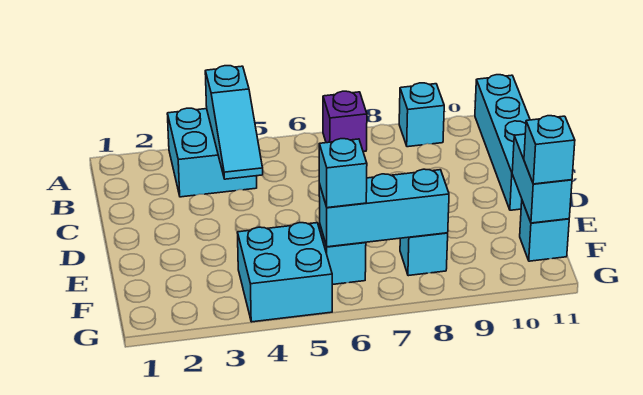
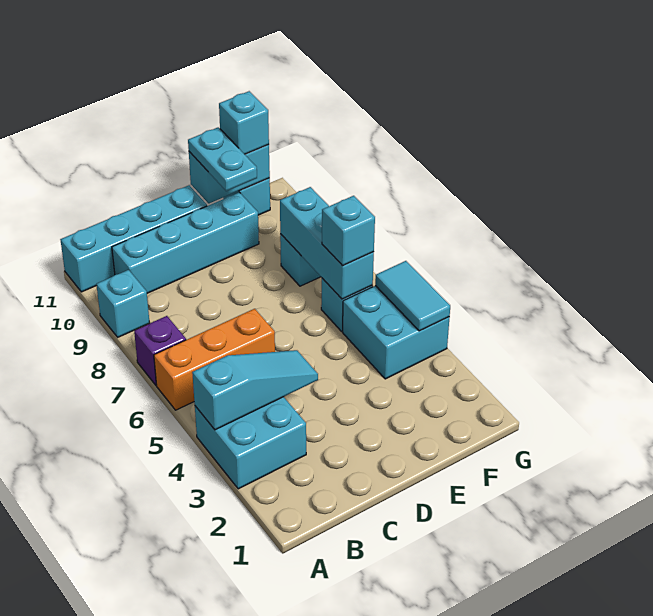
none -> orange brick A6:C6 level 1
none -> cyan brick B10:E10 level 1
none -> cyan plate E10:E11 level 3
none -> cyan tile G4:G5 level 2

